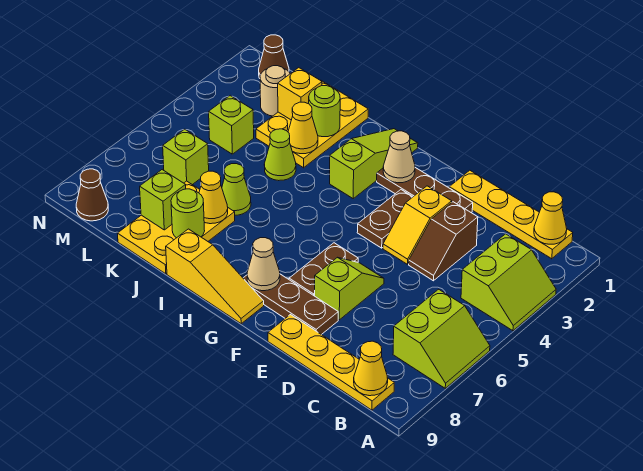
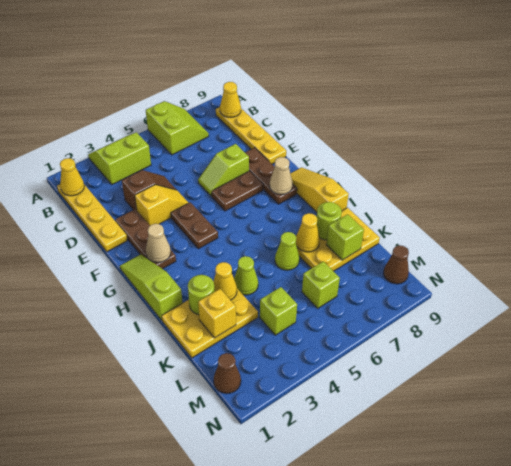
lime slope A6:B7 level 1 top B -> lime slope A6:B7 level 1 top 6
brown plate F3:F4 level 1 -> brown plate F4:G4 level 1
lime slope H1:H3 level 1 top 3 -> lime slope G1:I1 level 1 top I
tan round brick L2 level 1 -> none

